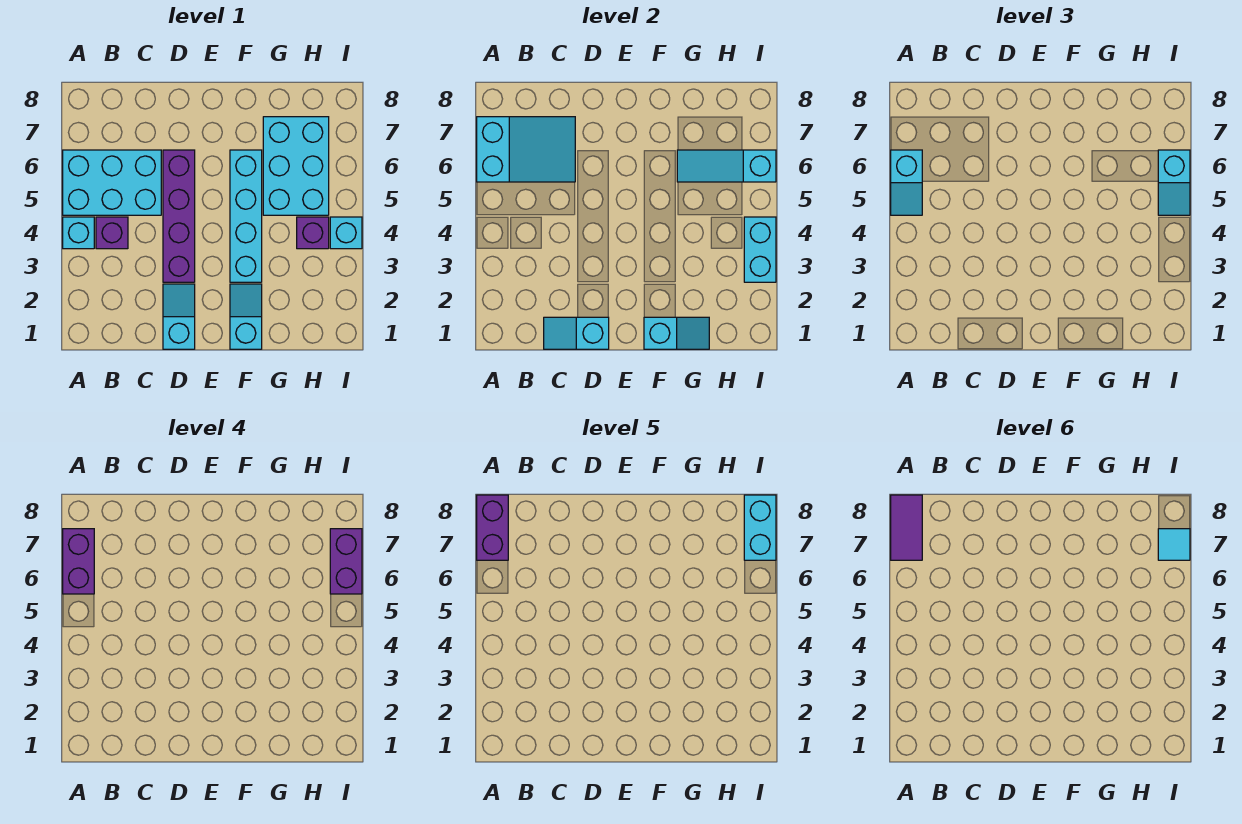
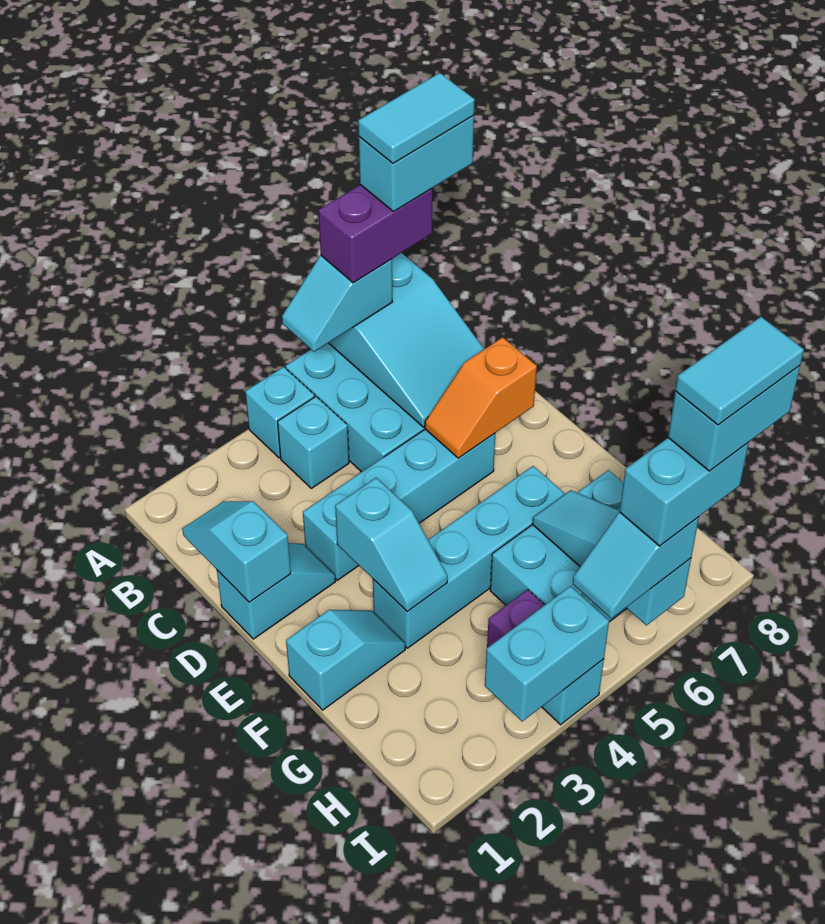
purple brick A7:A8 level 5 -> cyan brick A7:A8 level 5
purple tile A7:A8 level 6 -> cyan tile A7:A8 level 6
purple brick B4 level 1 -> cyan brick B4 level 1
purple brick D3:D6 level 1 -> cyan brick D3:D6 level 1
none -> orange slope D6:D7 level 2 top 7
cyan slope F1:G1 level 2 top F -> cyan slope E3:F3 level 2 top E
purple brick I6:I7 level 4 -> cyan brick I6:I7 level 4
cyan tile I7 level 6 -> cyan tile I7:I8 level 6

